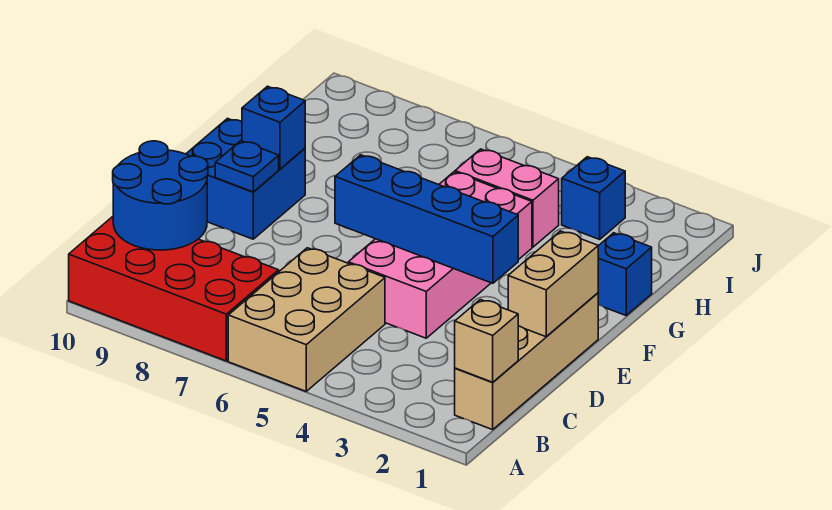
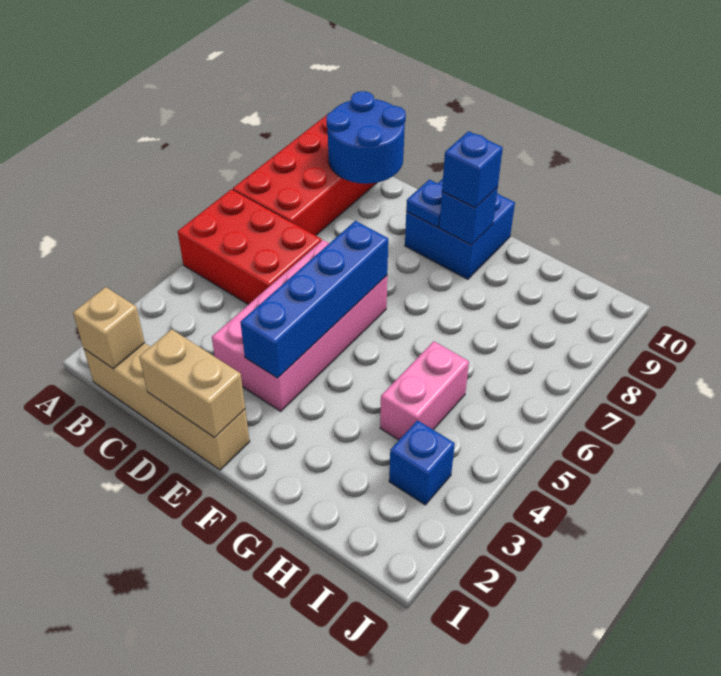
tan brick A5:C6 level 1 -> red brick A5:C6 level 1
pink brick D4:G5 level 1 -> pink brick D3:E6 level 1
blue brick G1 level 1 -> blue brick F9 level 3

